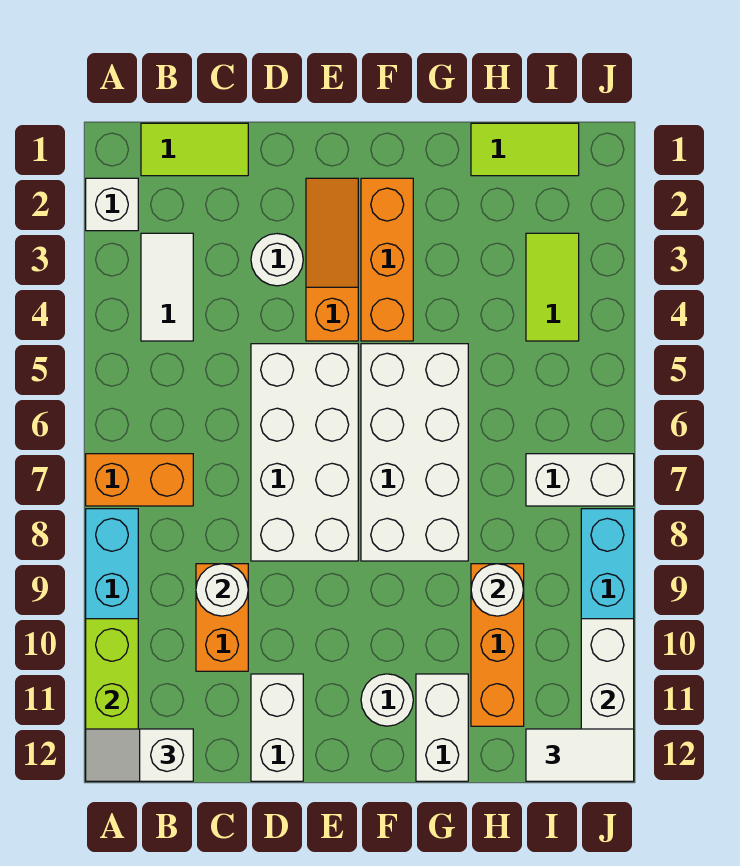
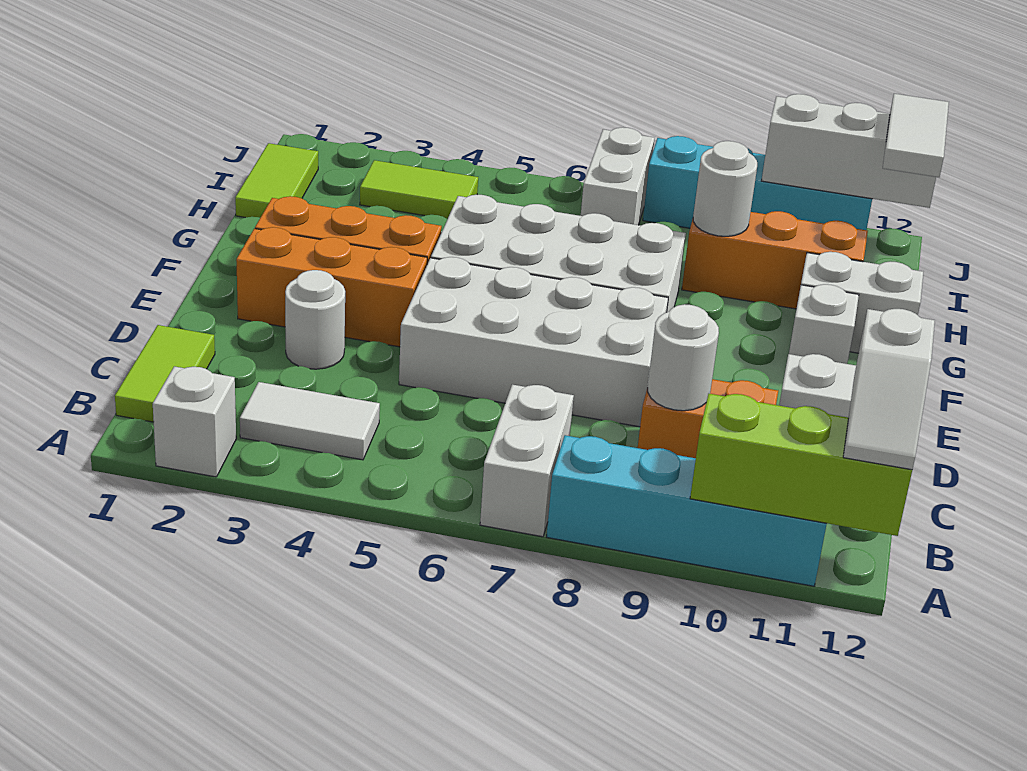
orange brick A7:B7 level 1 -> white brick A7:B7 level 1
orange slope E2:E4 level 1 top 4 -> orange brick E2:E4 level 1
white round brick F11 level 1 -> white brick F11 level 1

